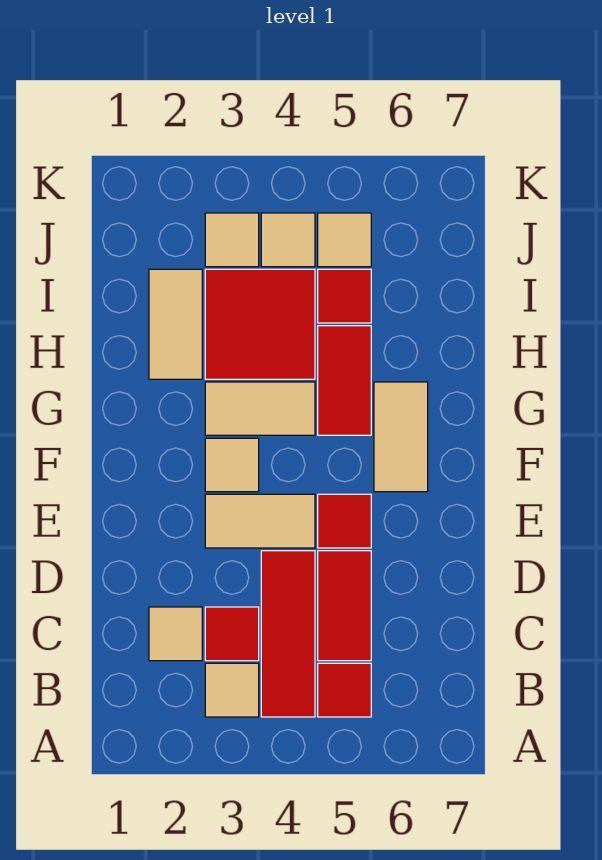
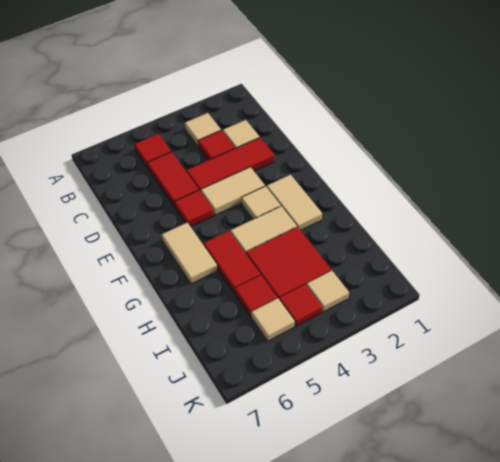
red tile B4:D4 level 1 -> red tile D2:D4 level 1
tan tile H2:I2 level 1 -> tan tile F2:G2 level 1
tan tile J4 level 1 -> red tile J4 level 1

